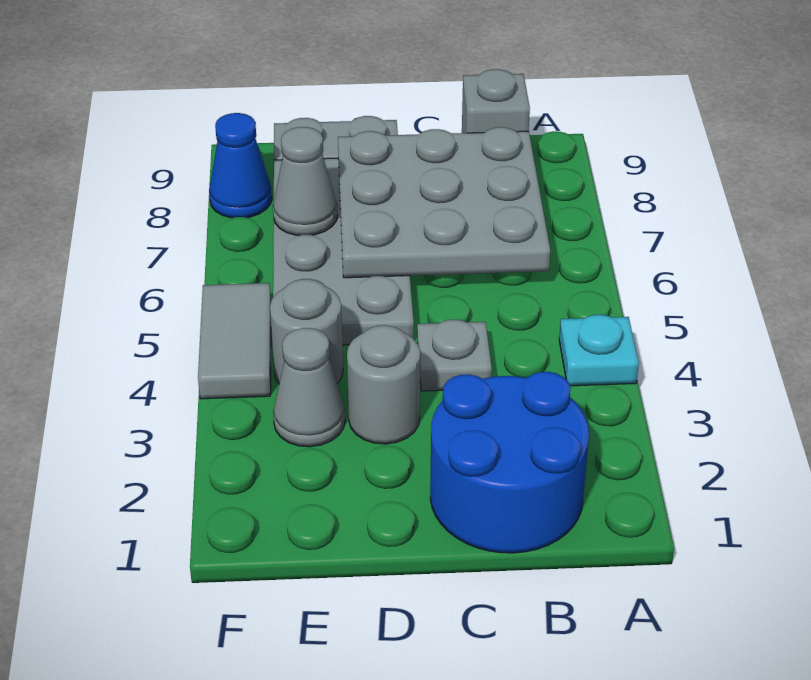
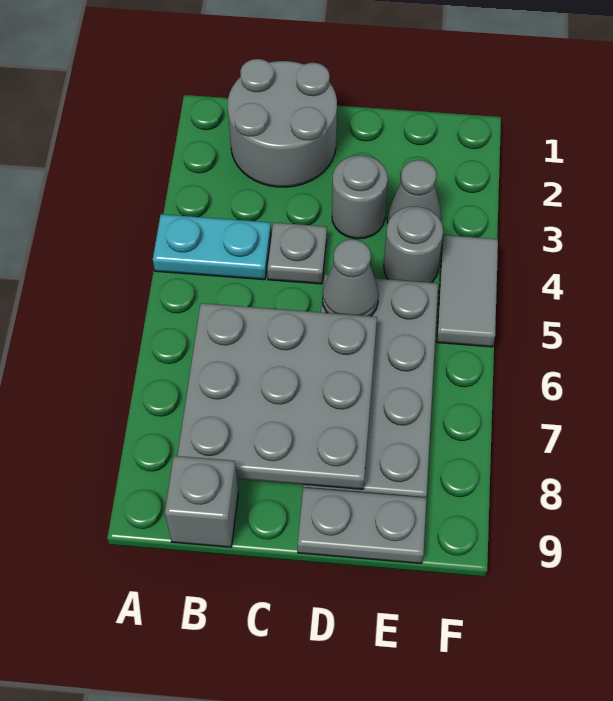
cyan plate A4 level 1 -> cyan plate A4:B4 level 1
blue round brick B1:C2 level 1 -> grey round brick B1:C2 level 1
grey cone E7 level 2 -> grey cone D5 level 2
blue cone F8 level 1 -> none

